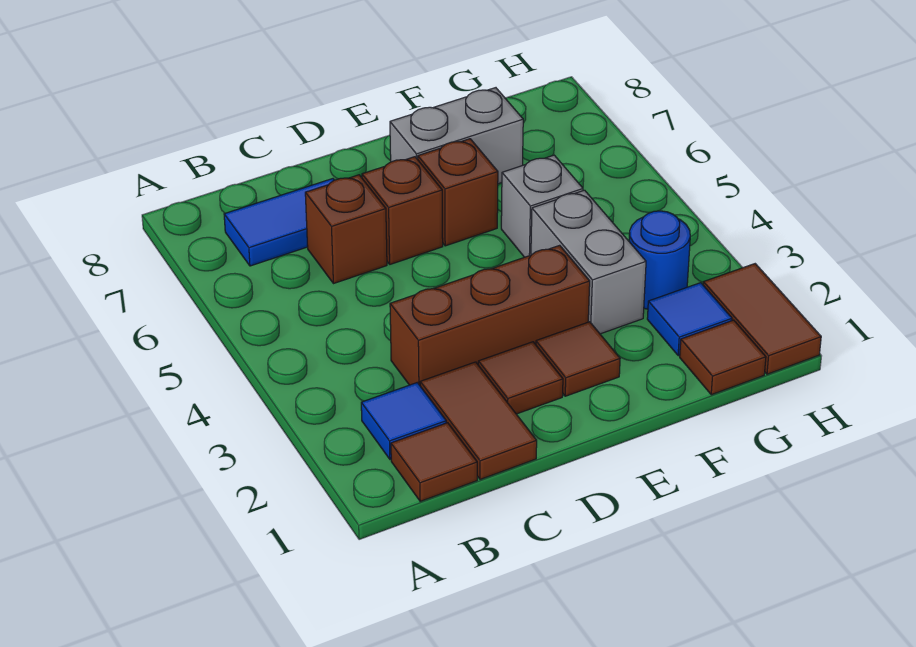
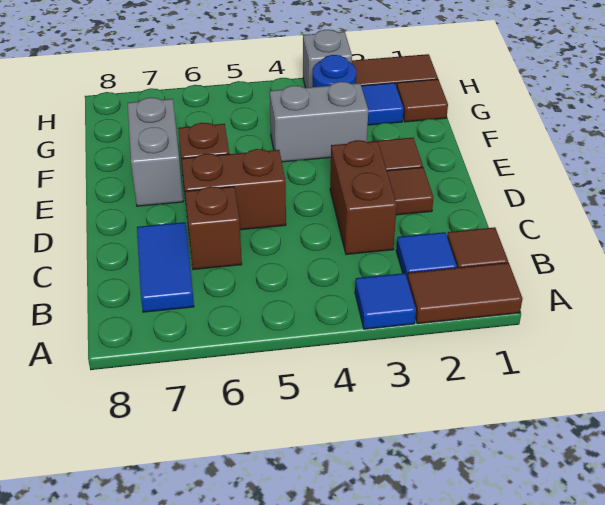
none -> blue tile A3 level 1
brown tile C1:C2 level 1 -> brown tile A1:A2 level 1
brown brick C3:E3 level 1 -> brown brick C3:D3 level 1
brown brick D6 level 1 -> brown brick D5:D6 level 1
grey brick F5 level 1 -> grey brick H3 level 1

